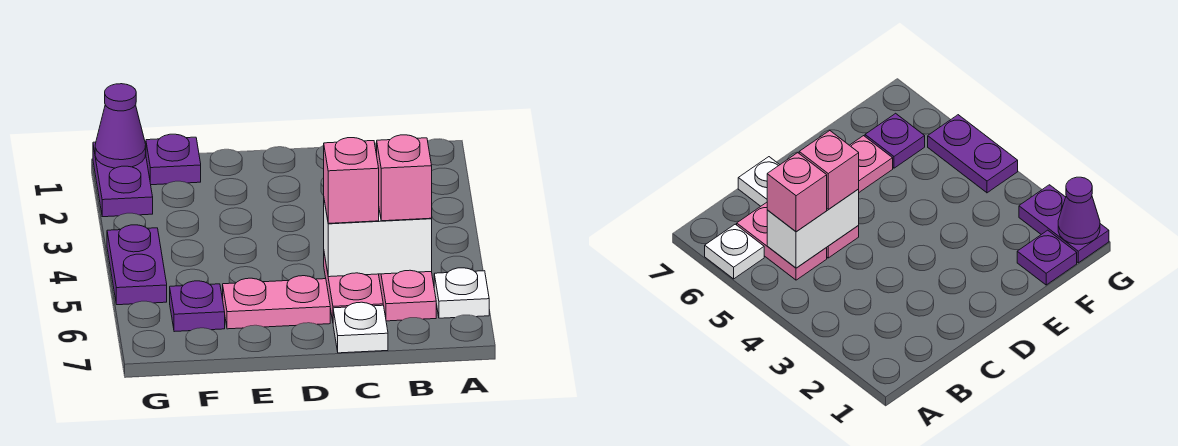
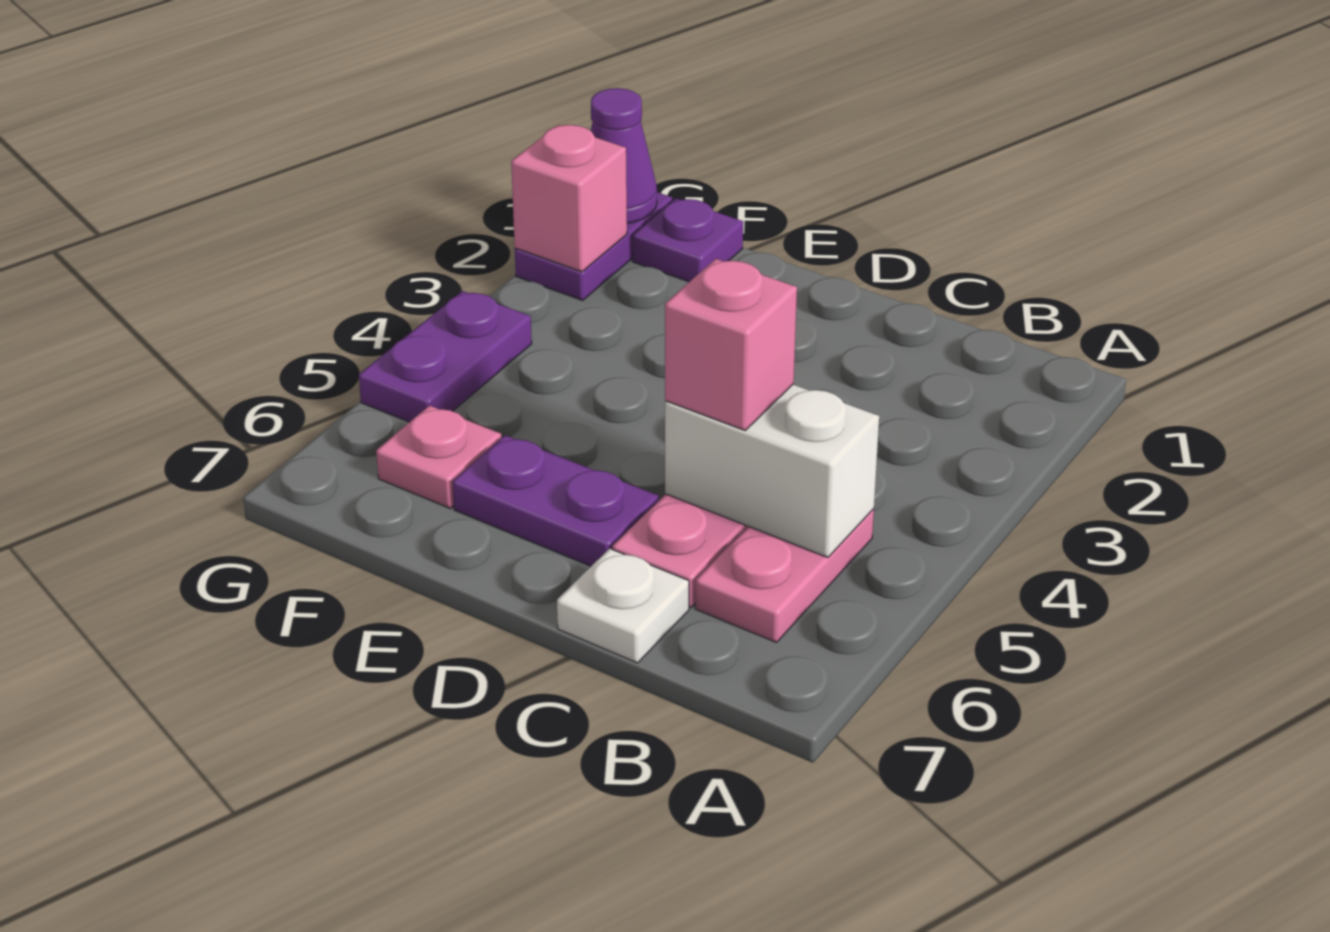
white plate A6 level 1 -> none
pink brick B5 level 3 -> pink brick G2 level 2
pink plate D6:E6 level 1 -> purple plate D6:E6 level 1
purple plate F6 level 1 -> pink plate F6 level 1

